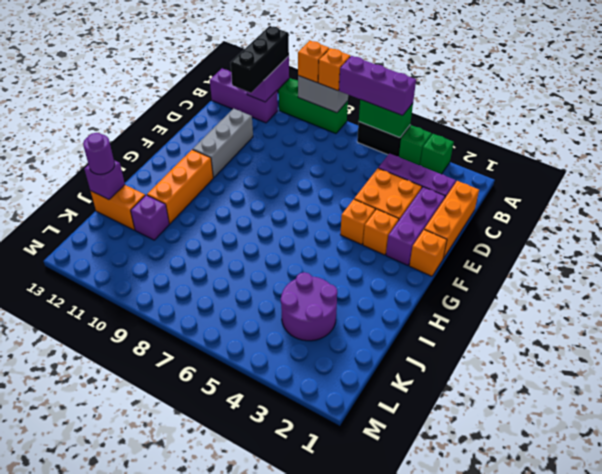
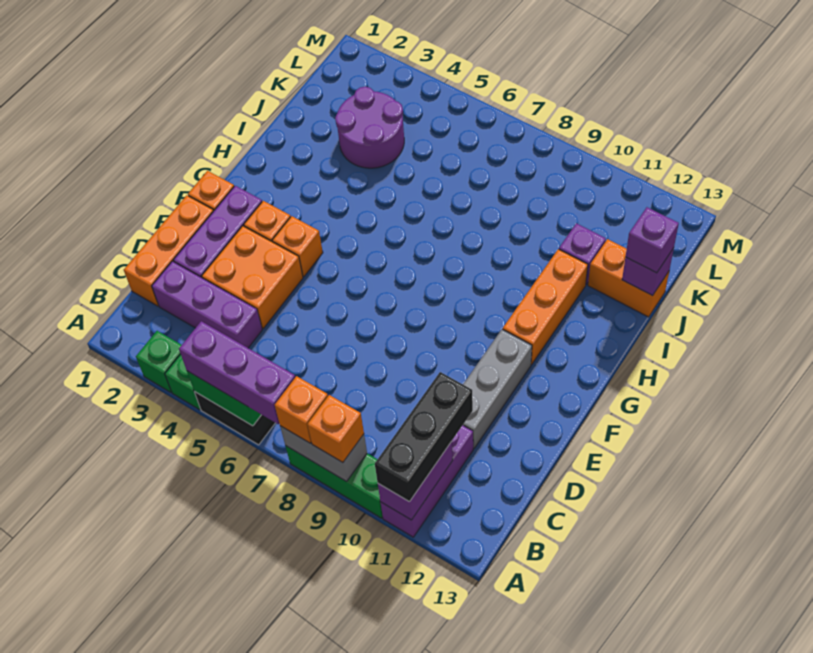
purple brick B11:B13 level 1 -> purple brick A11:C11 level 1
purple round brick J13 level 3 -> purple brick J13 level 3

